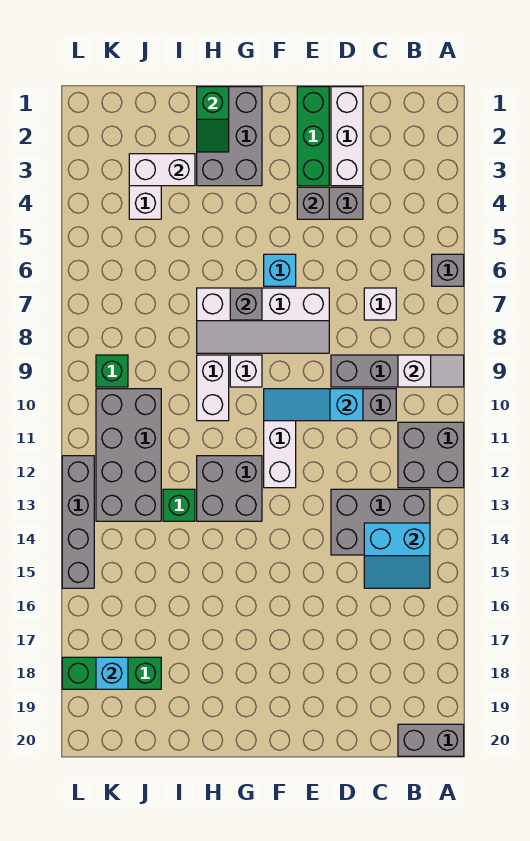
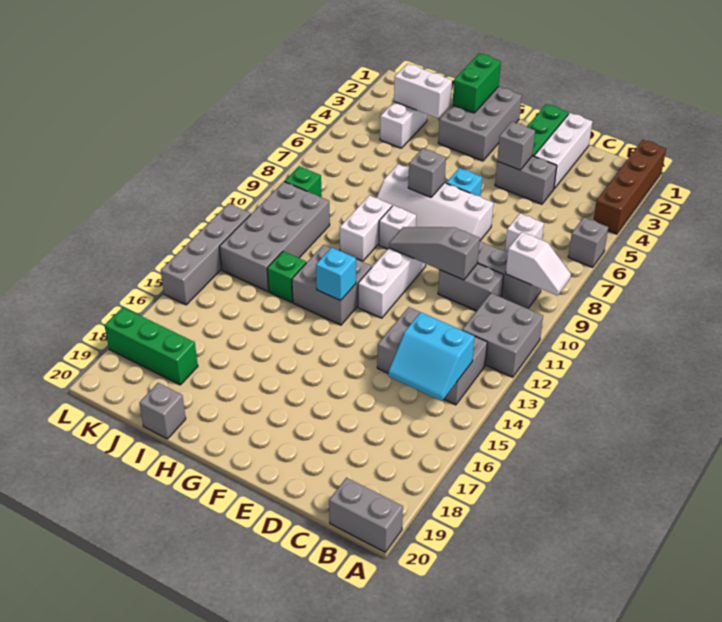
none -> brown brick A1:A4 level 1
cyan slope D10:F10 level 2 top D -> grey slope D10:F10 level 2 top D
green slope H1:H2 level 2 top 1 -> green brick H1:H2 level 2
none -> grey brick I20 level 1
cyan brick K18 level 2 -> cyan brick G13 level 2

